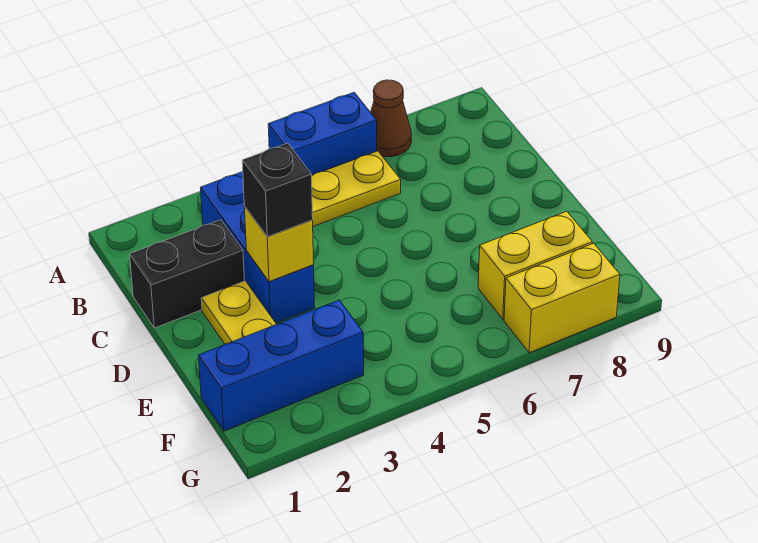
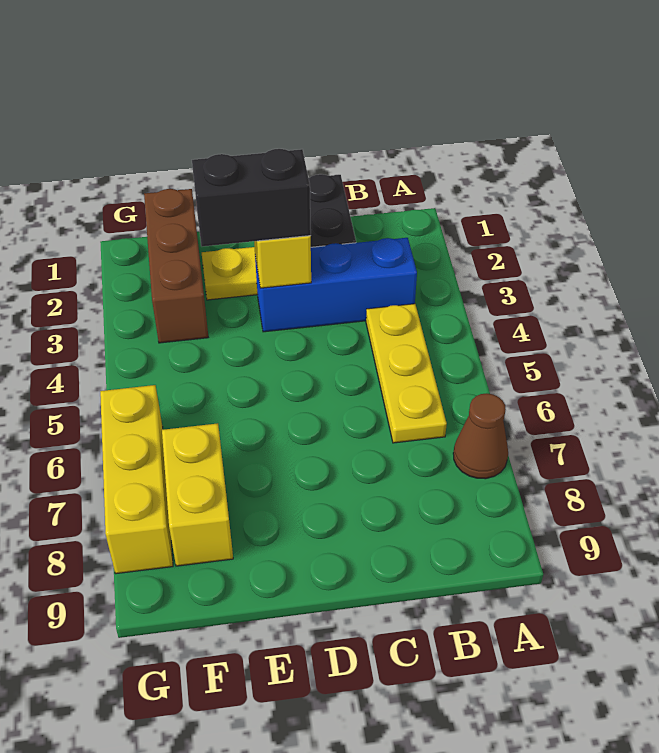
blue brick A5:A6 level 1 -> none
black brick D3 level 3 -> black brick D3:E3 level 3
blue brick F1:F3 level 1 -> brown brick F1:F3 level 1
yellow brick G7:G8 level 1 -> yellow brick G6:G8 level 1

